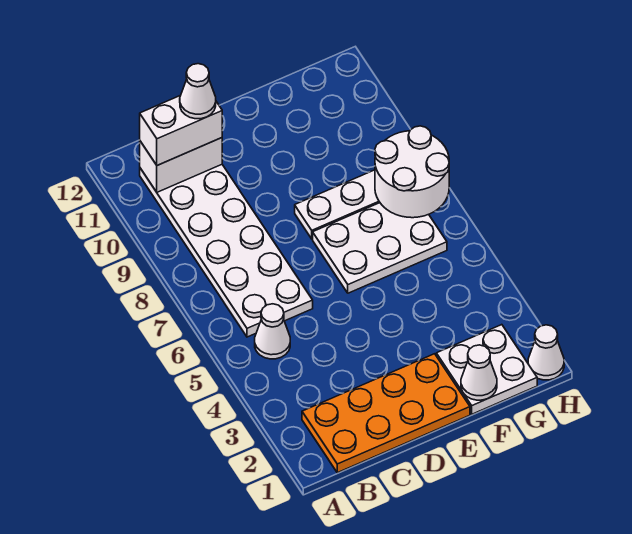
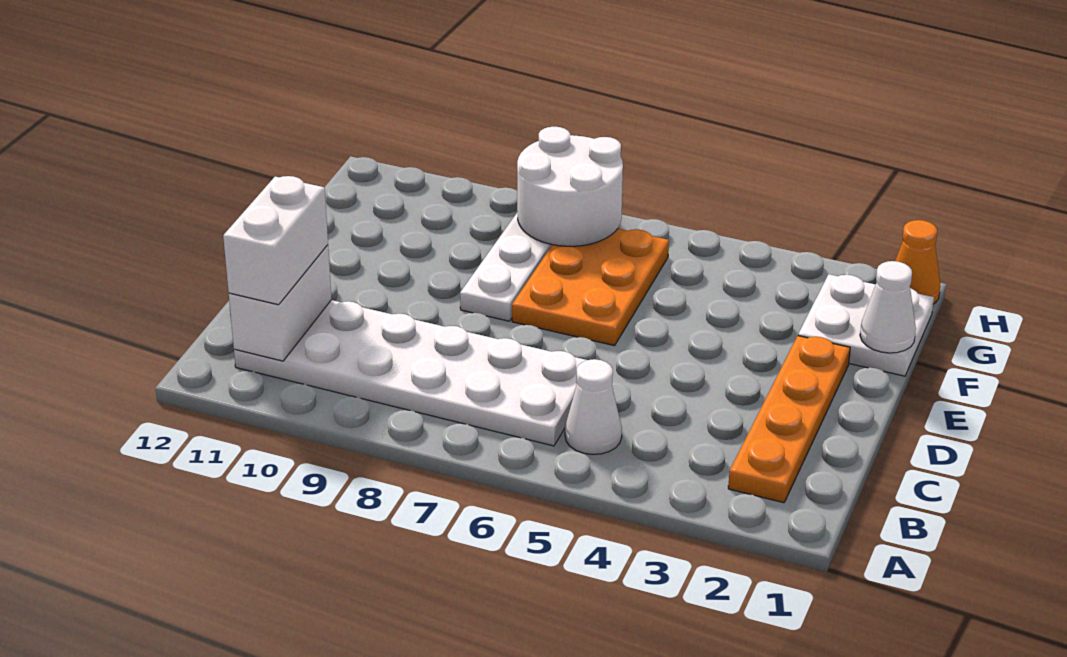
orange plate B1:E2 level 1 -> orange plate B2:E2 level 1
white cone C11 level 4 -> none
white plate E6:G7 level 1 -> orange plate E6:G7 level 1
white cone H1 level 1 -> orange cone H1 level 1

